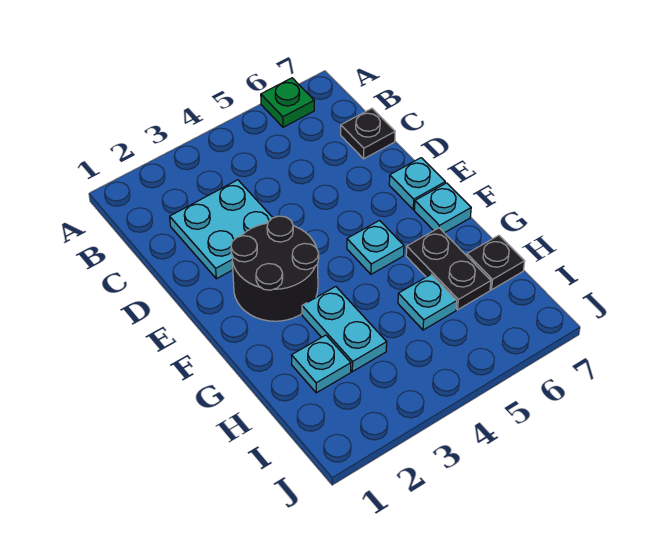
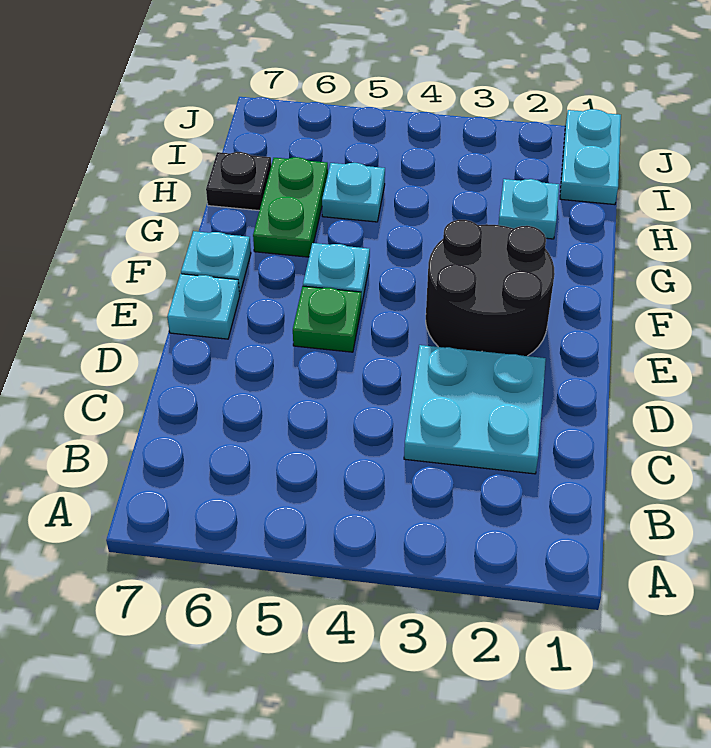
green plate A6 level 1 -> green plate E5 level 1
black plate C7 level 1 -> none
cyan plate G3:H3 level 1 -> cyan plate I1:J1 level 1
black plate G6:H6 level 1 -> green plate G6:H6 level 1

